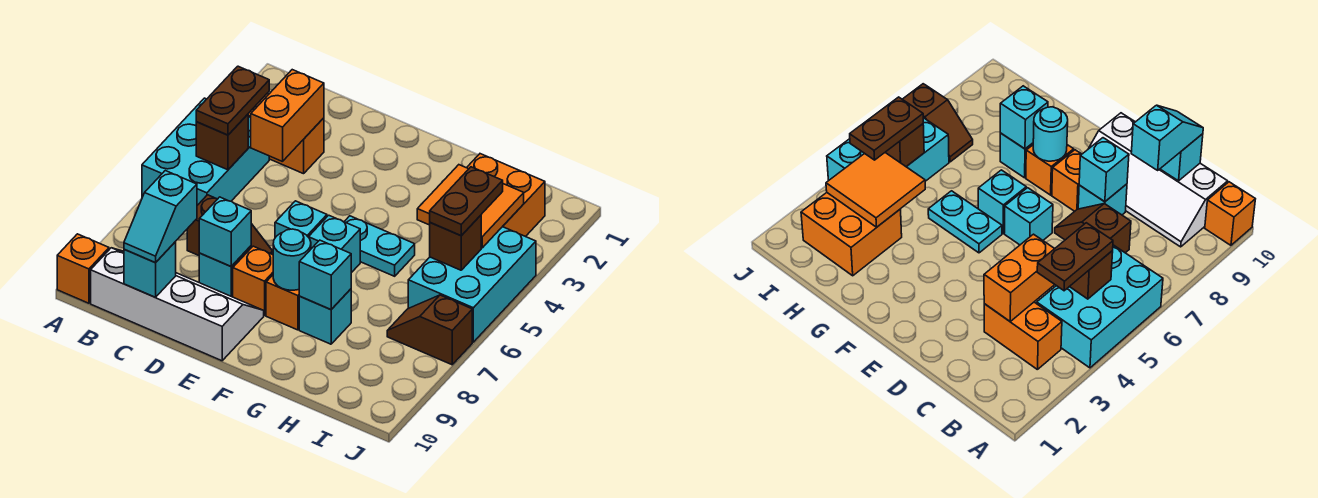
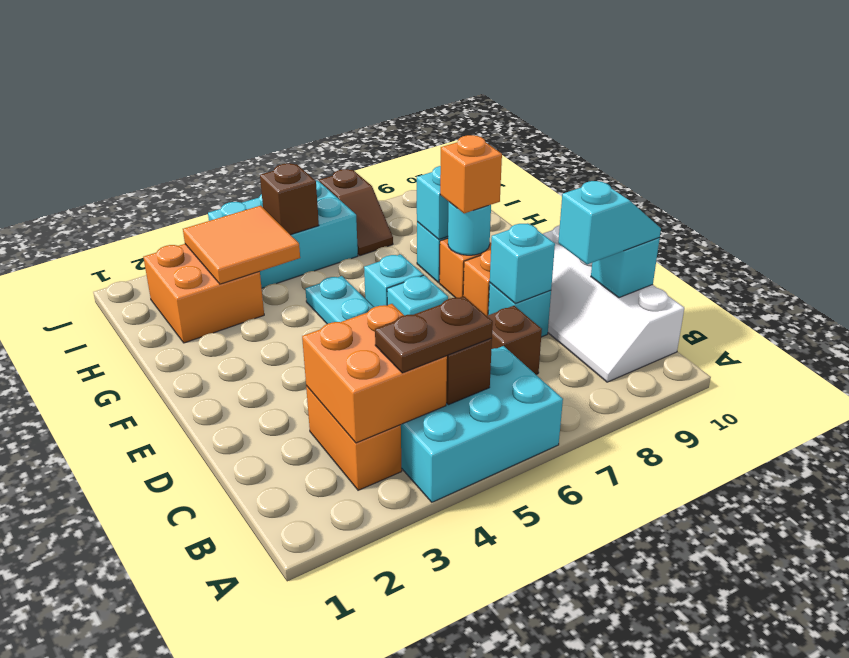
orange brick A10 level 1 -> orange brick F8 level 3
orange brick C3:C4 level 2 -> orange brick B3:C4 level 2
brown plate I4:I5 level 3 -> none

